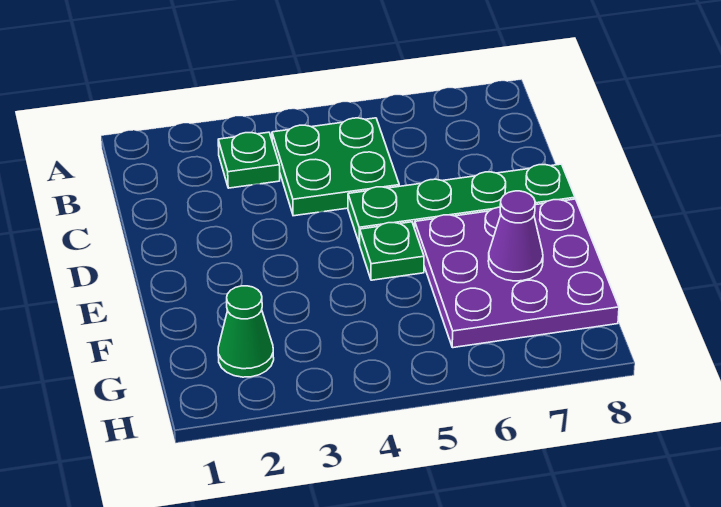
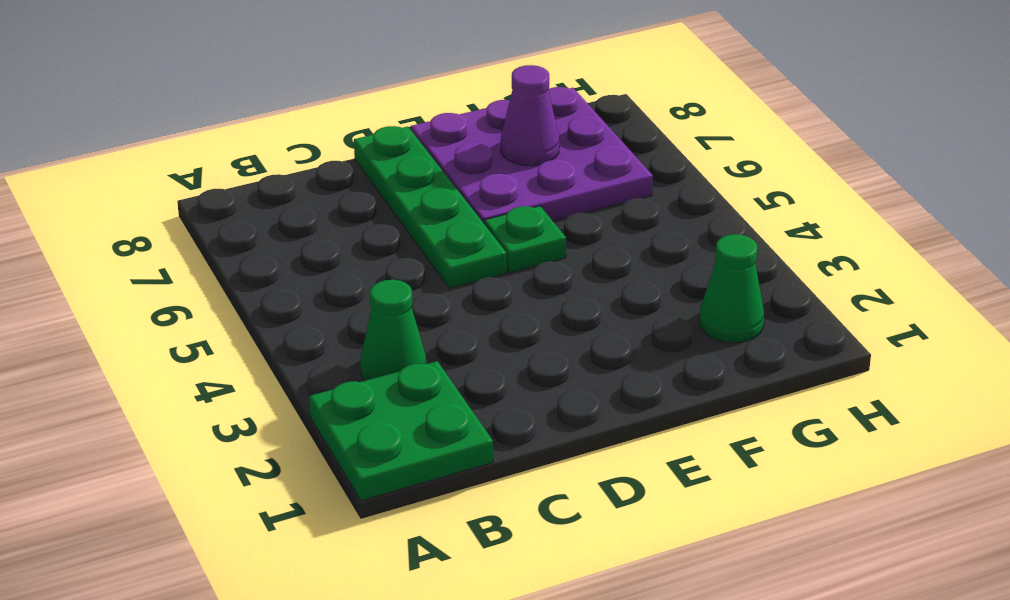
green plate B3 level 1 -> green cone B3 level 1
green plate B4:C5 level 1 -> green plate A1:B2 level 1

